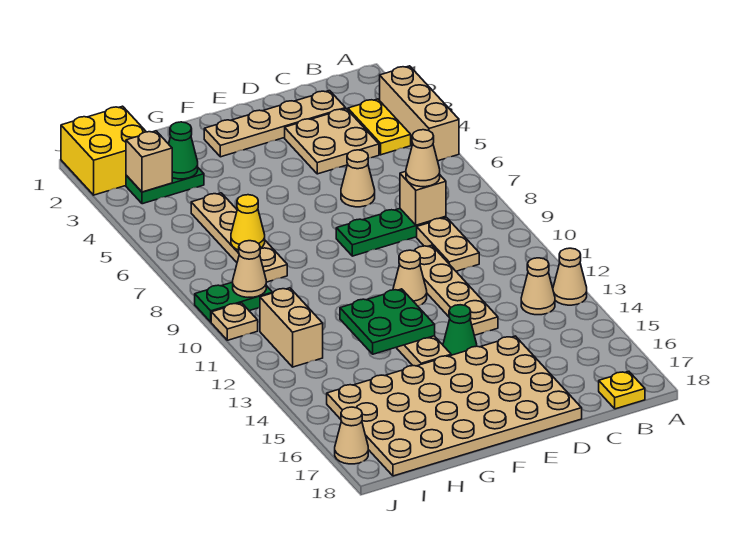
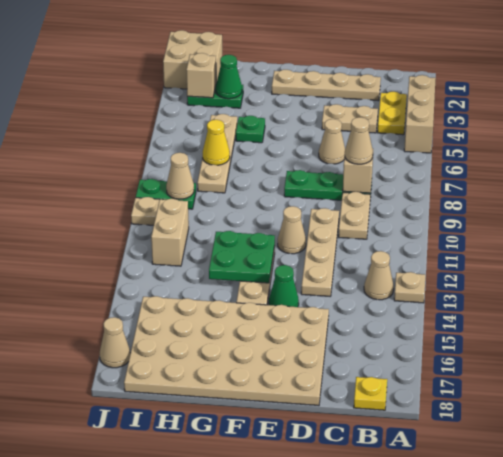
tan cone A13 level 1 -> tan plate A13 level 1
tan plate C3:D4 level 1 -> tan plate C4:D4 level 1
none -> green plate G5 level 1
yellow brick I1:J2 level 1 -> tan brick I1:J2 level 1

